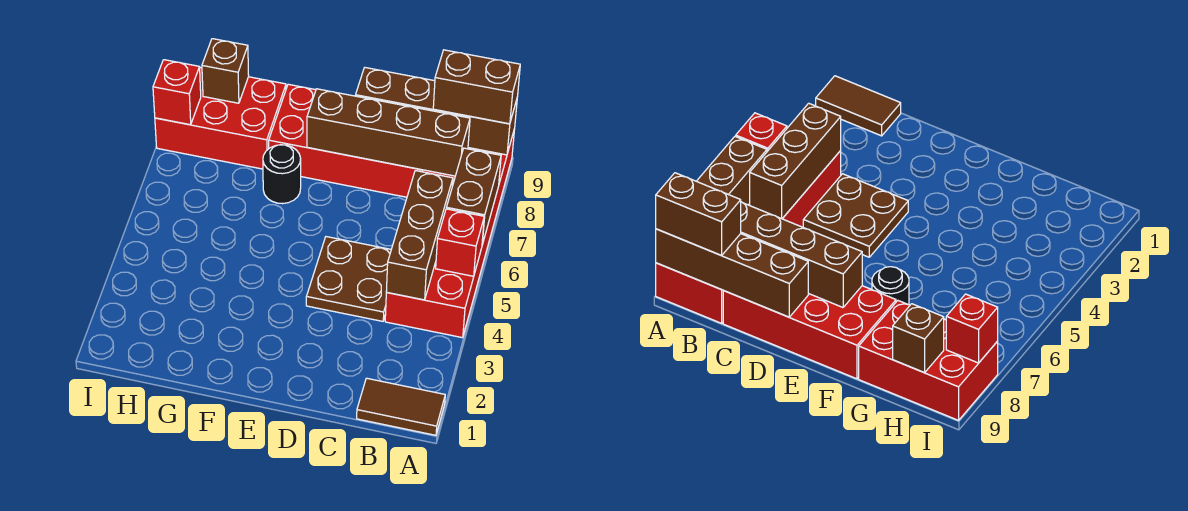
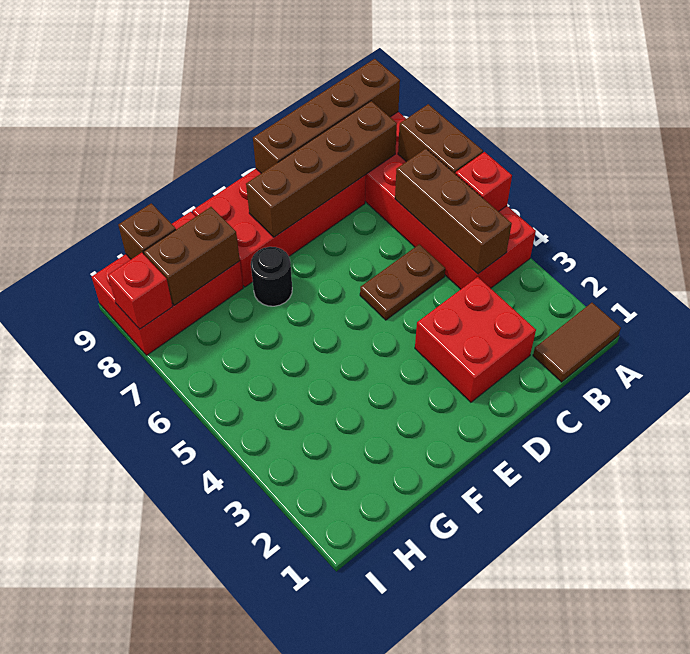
brown brick A9:B9 level 3 -> brown brick G8:H8 level 2
none -> red brick C2:D3 level 1
brown plate C4:D5 level 1 -> brown plate C5:D5 level 1

